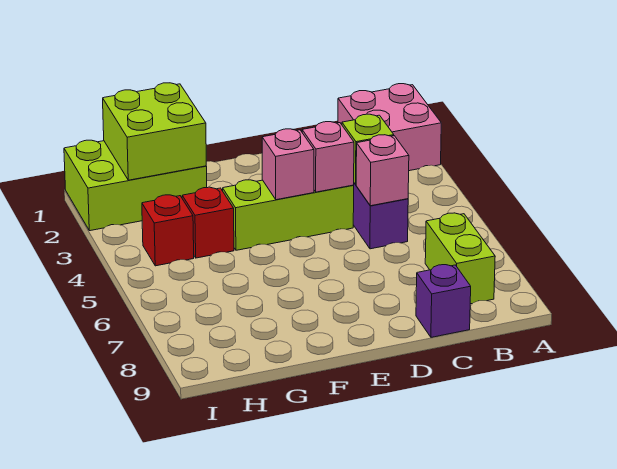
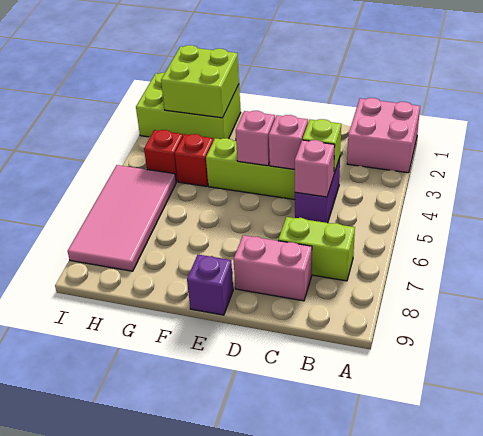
lime brick B7:B8 level 1 -> lime brick B7:C7 level 1
none -> pink brick C8:D8 level 1
purple brick C9 level 1 -> purple brick E9 level 1
none -> pink tile H5:I8 level 1

